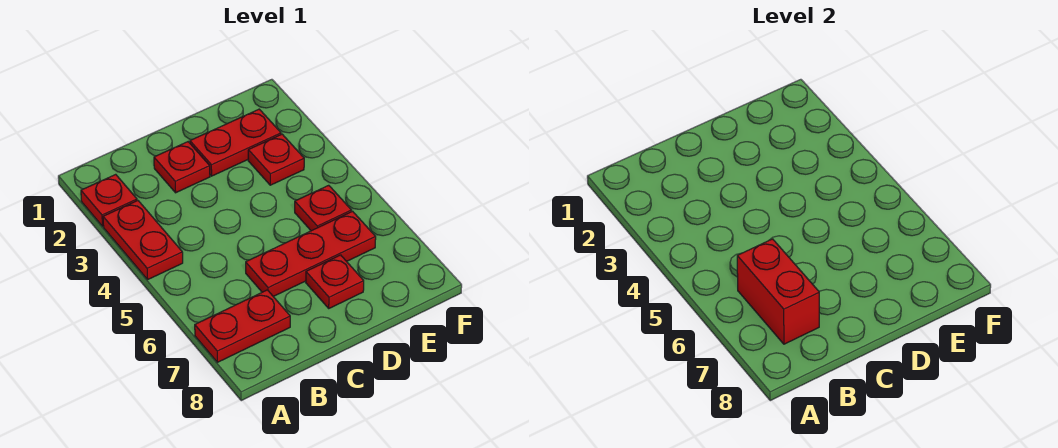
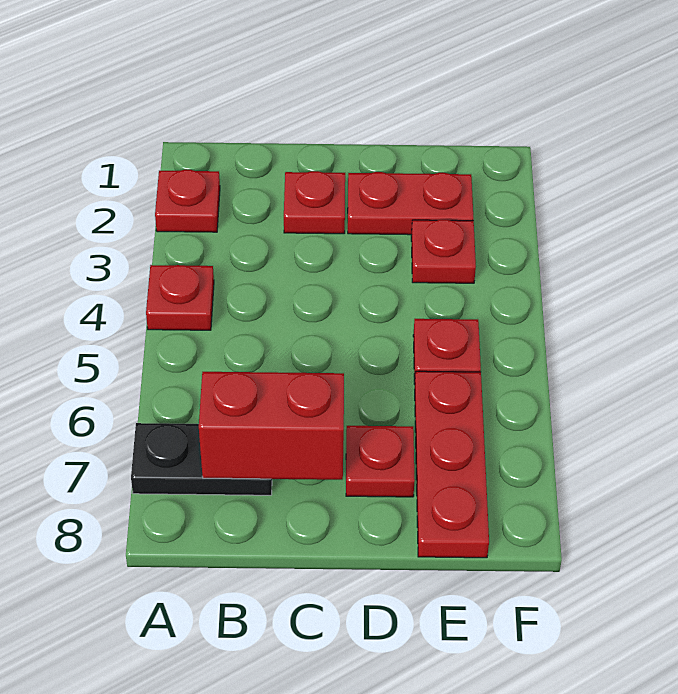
red plate A3:A4 level 1 -> red plate A4 level 1
red plate A7:B7 level 1 -> black plate A7:B7 level 1
red brick B6:B7 level 2 -> red brick B7:C7 level 2
red plate C6:E6 level 1 -> red plate E6:E8 level 1

